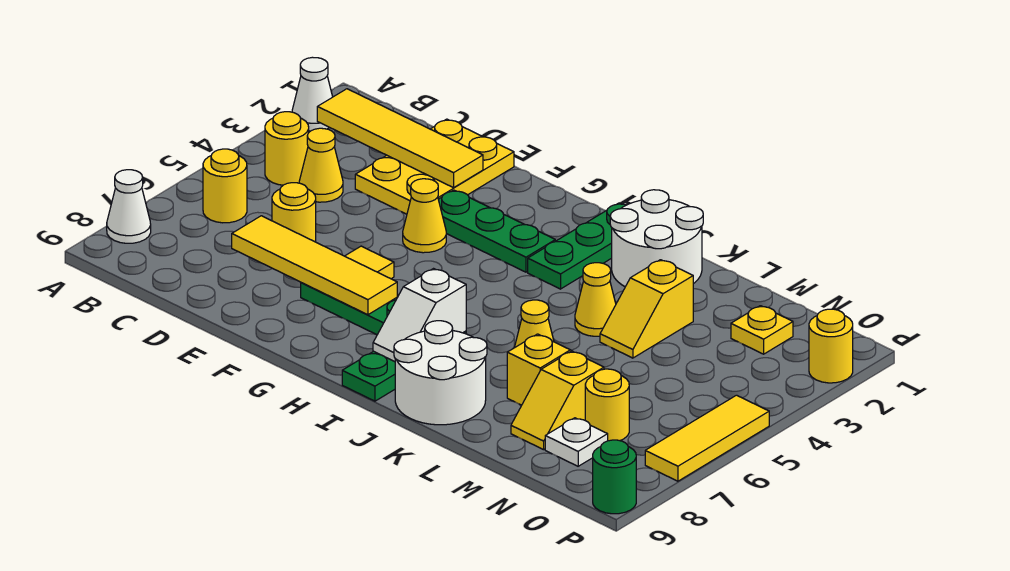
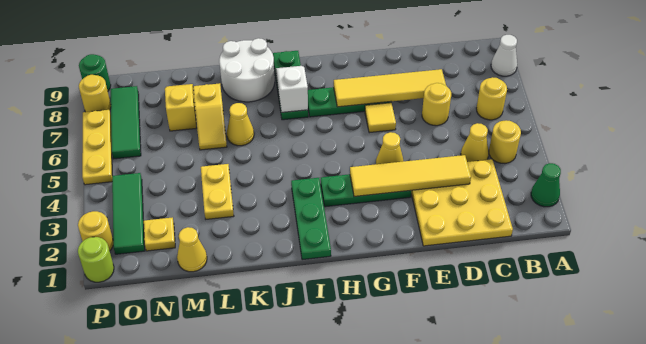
white cone A2 level 1 -> green cone A2 level 1
yellow tile B2:E2 level 2 -> yellow tile D3:G3 level 2
yellow plate D1:E3 level 1 -> yellow plate C1:E3 level 1
white round brick J1:K2 level 1 -> none
yellow cone K4 level 1 -> yellow cone M1 level 1
yellow slope L3:L4 level 1 top 3 -> yellow plate L3:L4 level 1
yellow round brick N7 level 1 -> yellow round brick P8 level 1
white plate N8 level 1 -> none
none -> green tile O2:O4 level 1
none -> green tile O6:O8 level 1
none -> lime round brick P1 level 1
yellow tile P5:P7 level 1 -> yellow plate P5:P7 level 1

